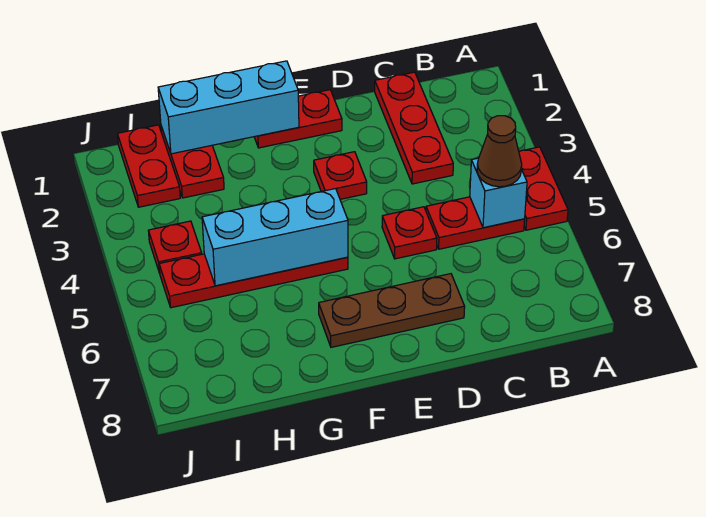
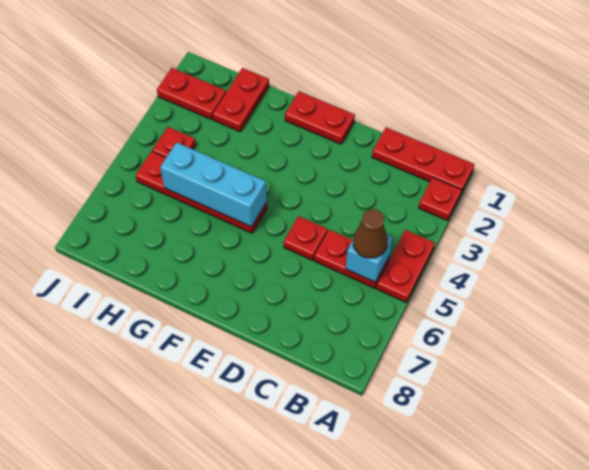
red plate C1:C3 level 1 -> red plate A1:C1 level 1
brown plate D7:F7 level 1 -> none
red plate E3 level 1 -> red plate A2 level 1
cyan brick F1:H1 level 2 -> none
red plate I1:I2 level 1 -> red plate I2:J2 level 1

